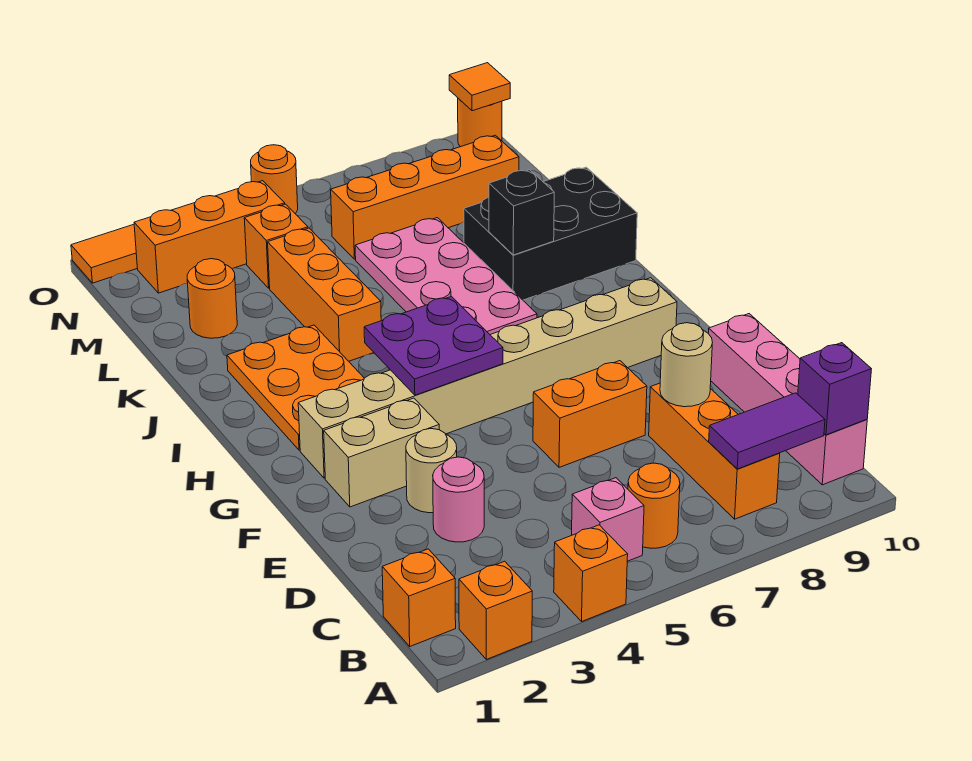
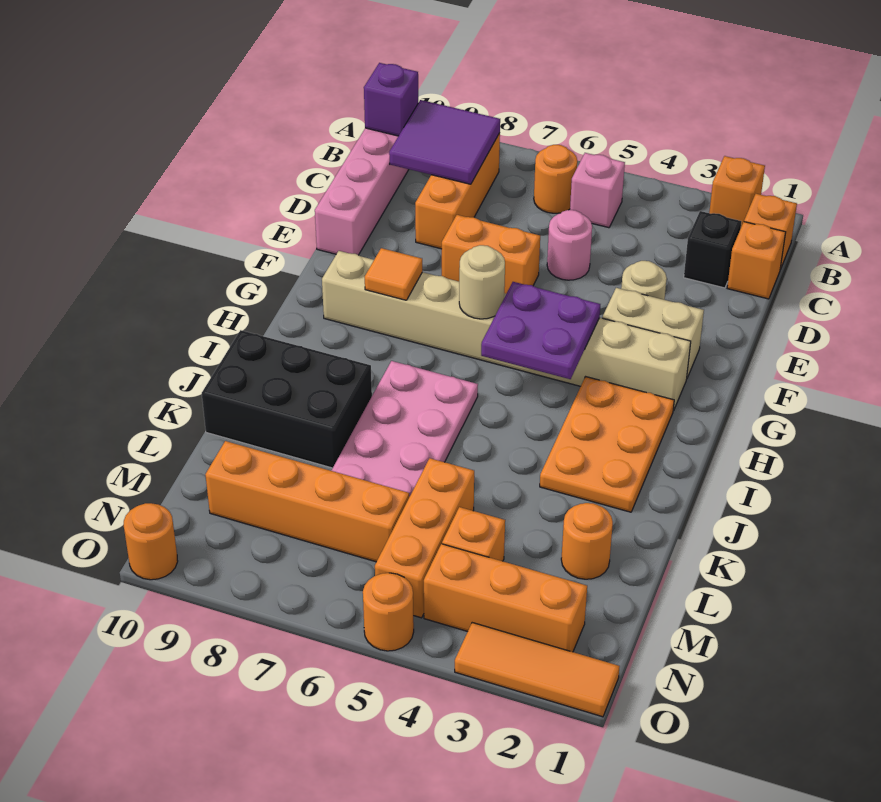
orange brick A4 level 1 -> orange brick C1 level 1
purple tile B8:B9 level 2 -> purple tile B8:C9 level 2
pink round brick D3 level 1 -> pink round brick D5 level 1
tan round brick D8 level 2 -> tan round brick G6 level 2
orange brick J4:L4 level 1 -> orange brick L5:N5 level 1
black brick J8 level 2 -> black brick C2 level 1
orange tile O10 level 2 -> orange tile G8 level 2

